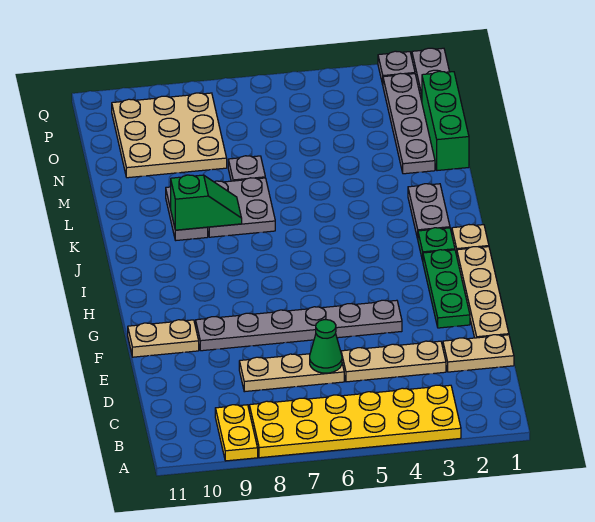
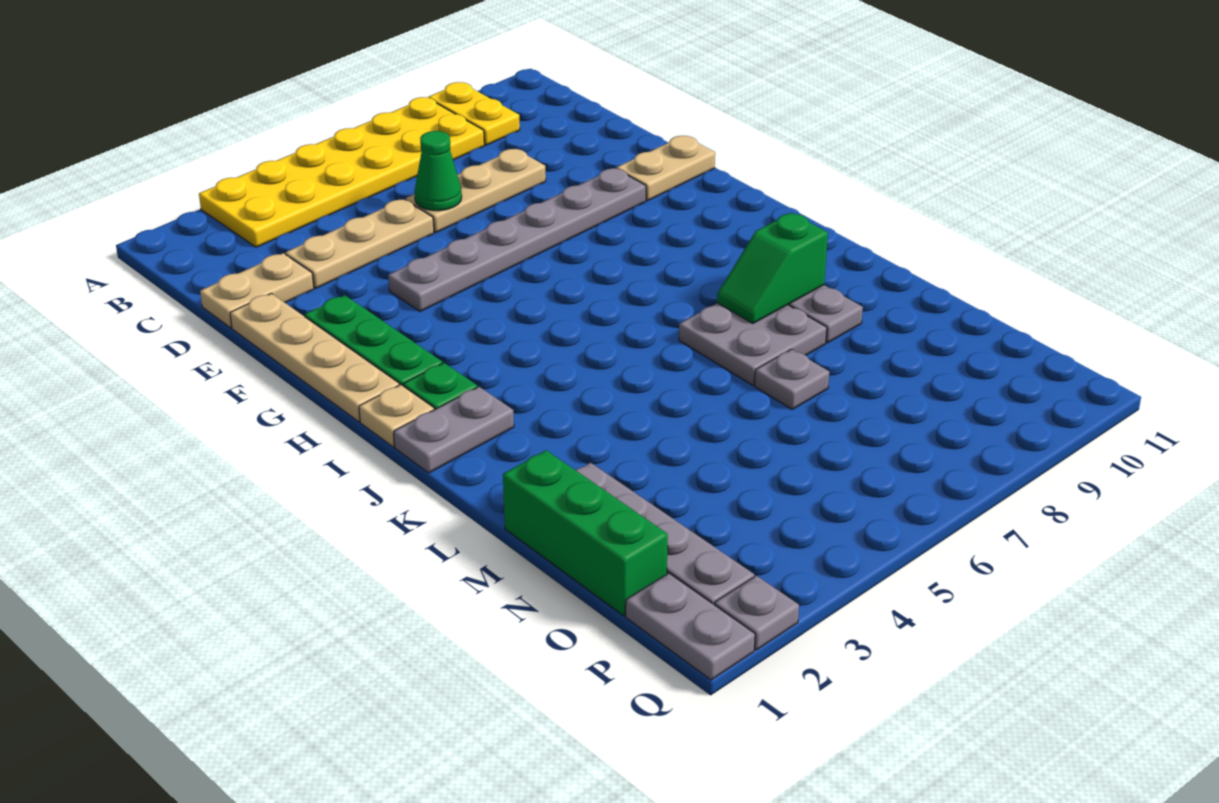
grey plate J2:K2 level 1 -> grey plate J1:J2 level 1
tan plate N8:P10 level 1 -> none

